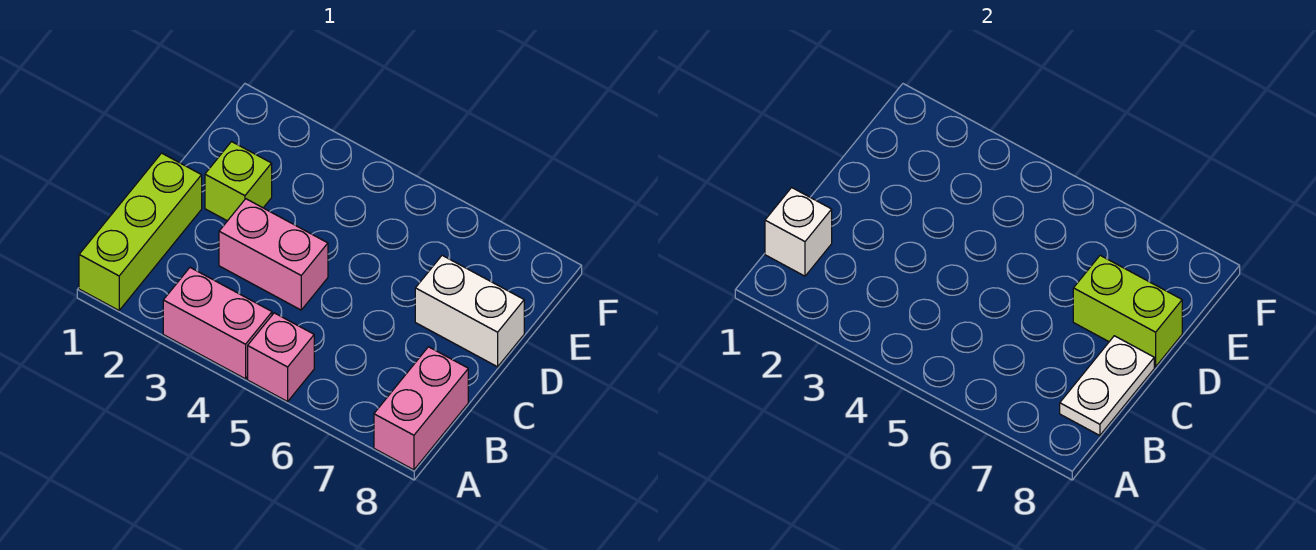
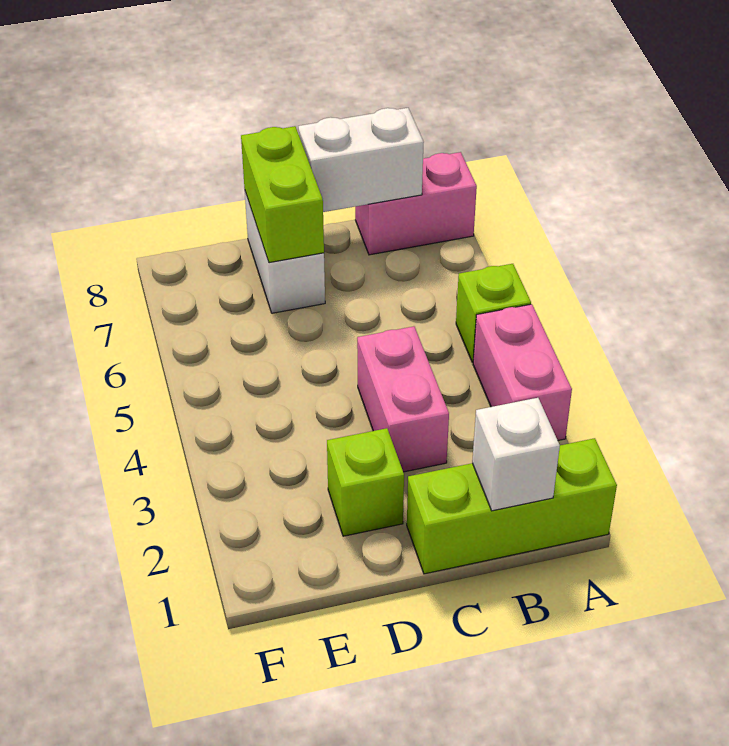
pink brick A5 level 1 -> lime brick A5 level 1
white plate B8:C8 level 2 -> white brick B8:C8 level 2

